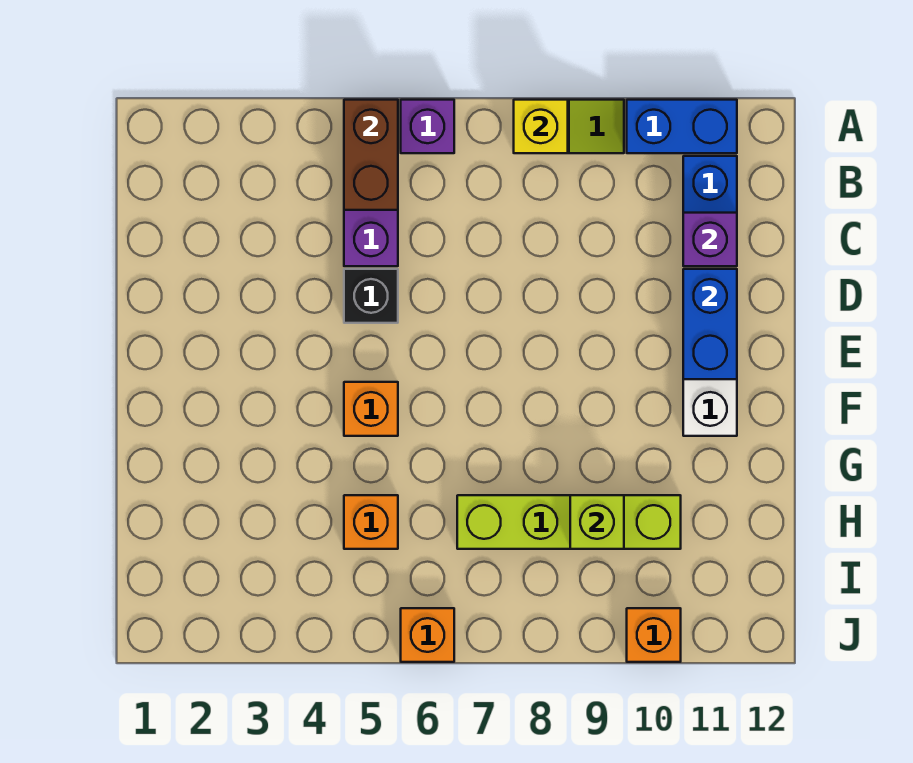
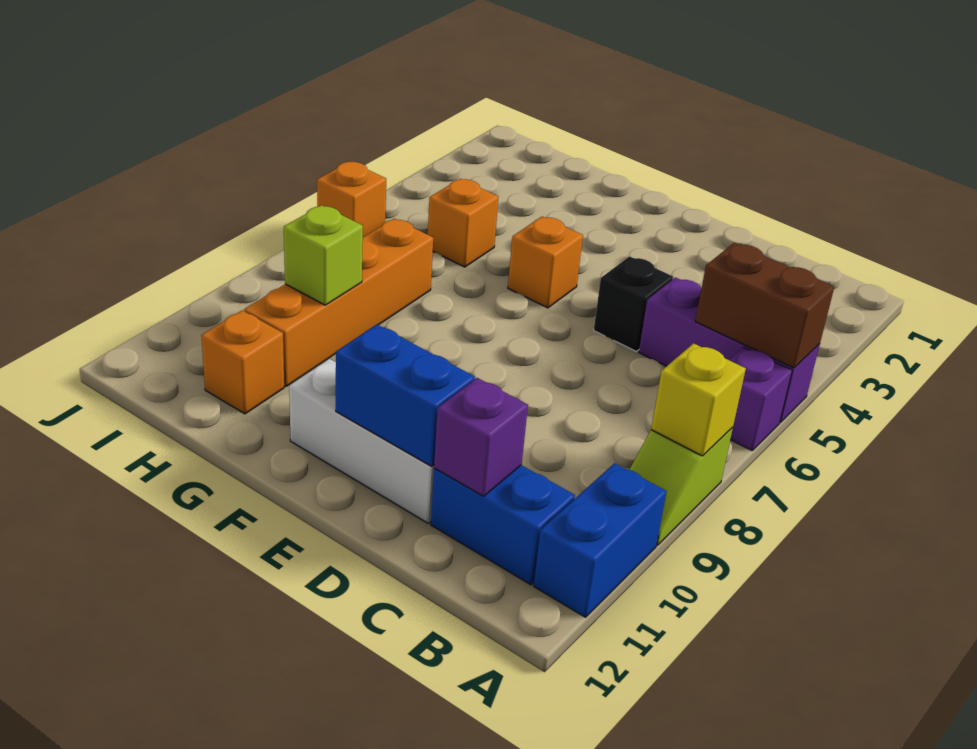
lime brick H7:H10 level 1 -> orange brick H7:H10 level 1
orange brick J10 level 1 -> orange brick H11 level 1

